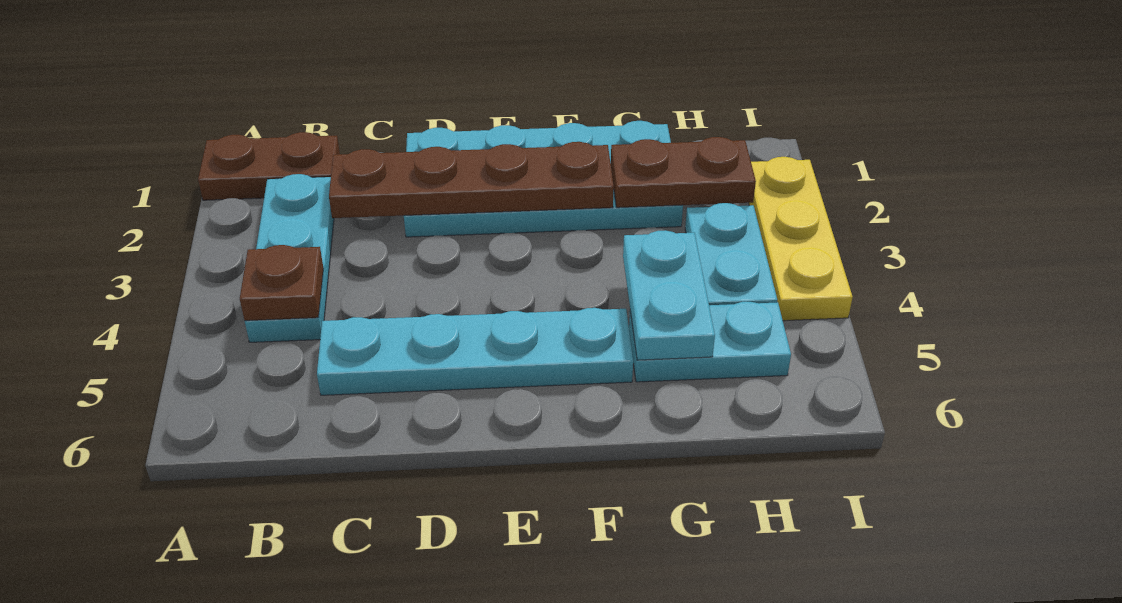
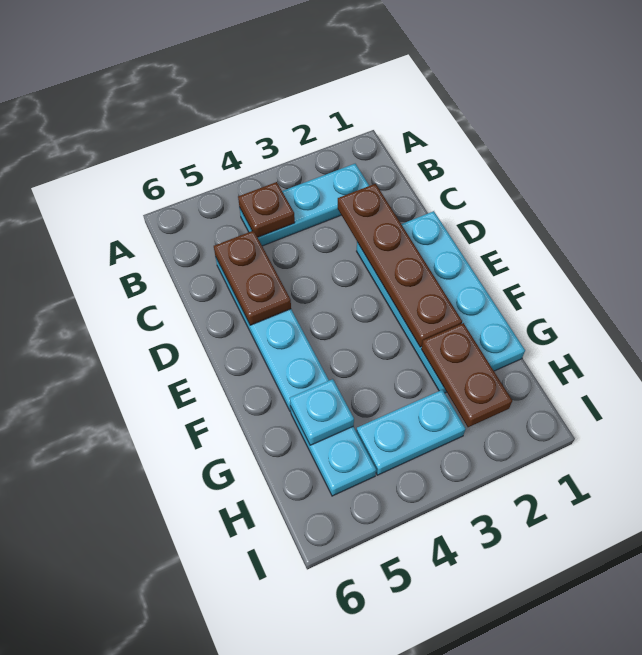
brown plate A1:B1 level 1 -> brown plate C5:D5 level 2
cyan plate G4:G5 level 2 -> cyan plate G5 level 2
yellow plate I2:I4 level 1 -> none

